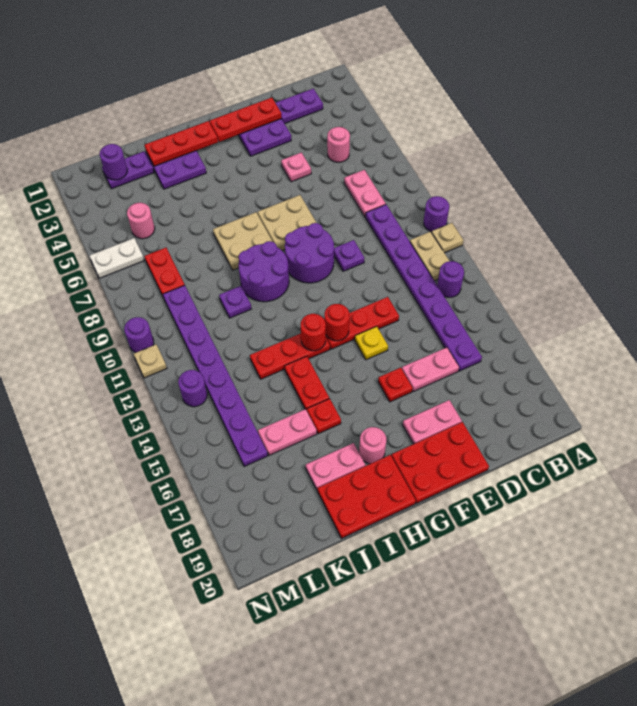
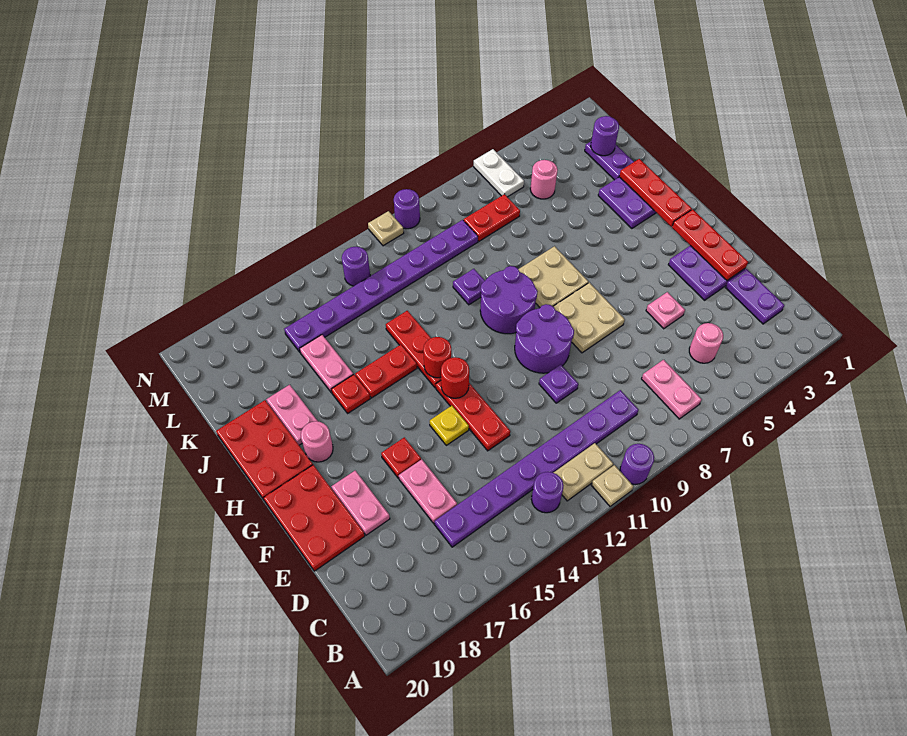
pink plate C7:C8 level 1 -> pink plate B7:C7 level 1

